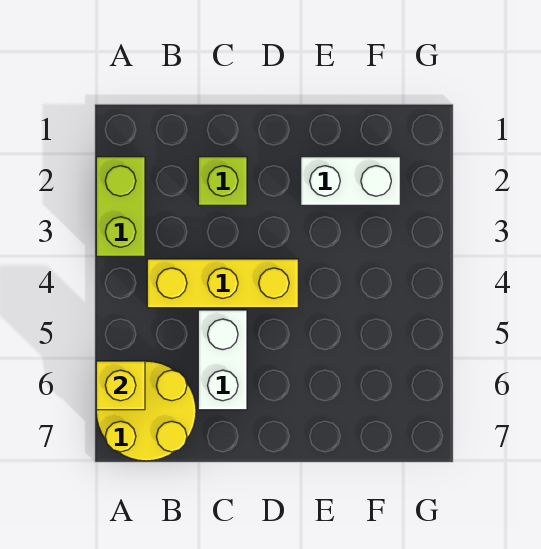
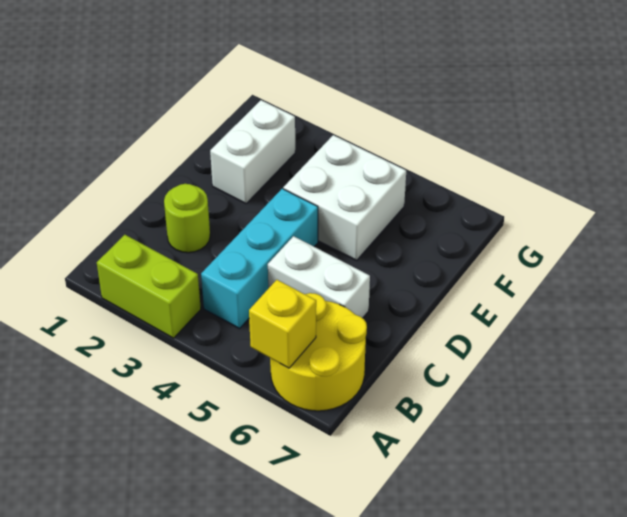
yellow brick B4:D4 level 1 -> cyan brick B4:D4 level 1
lime brick C2 level 1 -> lime round brick C2 level 1
none -> white brick E4:F5 level 1

